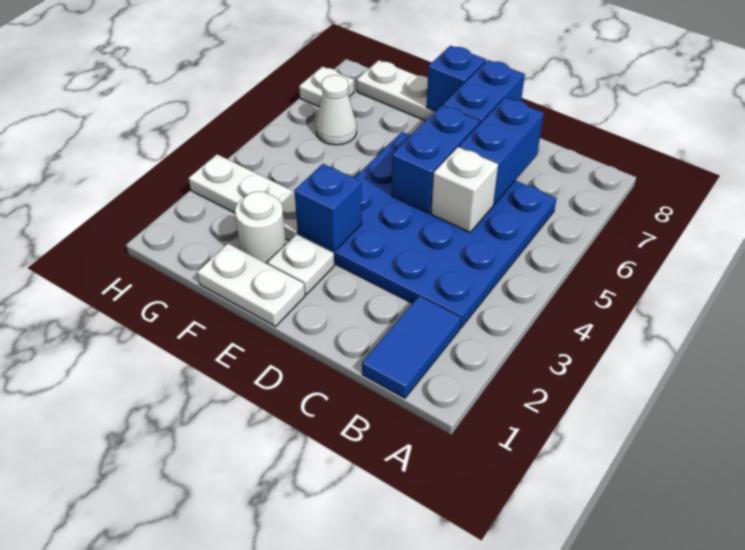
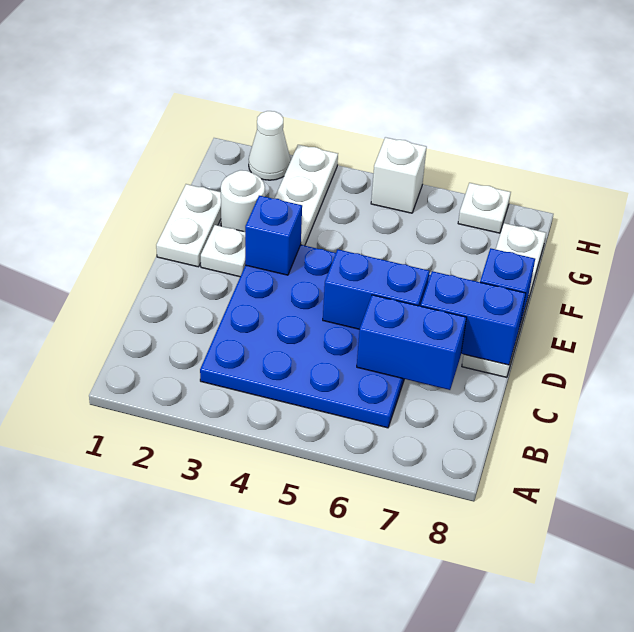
blue tile B1:B2 level 1 -> none
white brick C5 level 2 -> white brick H5 level 1
white cone G6 level 1 -> white cone H2 level 1

